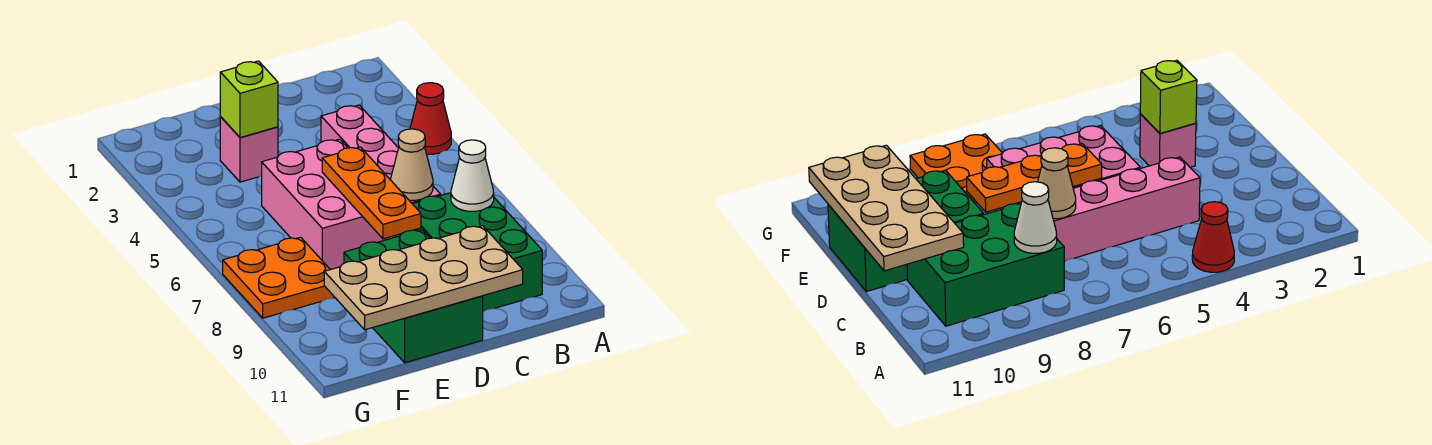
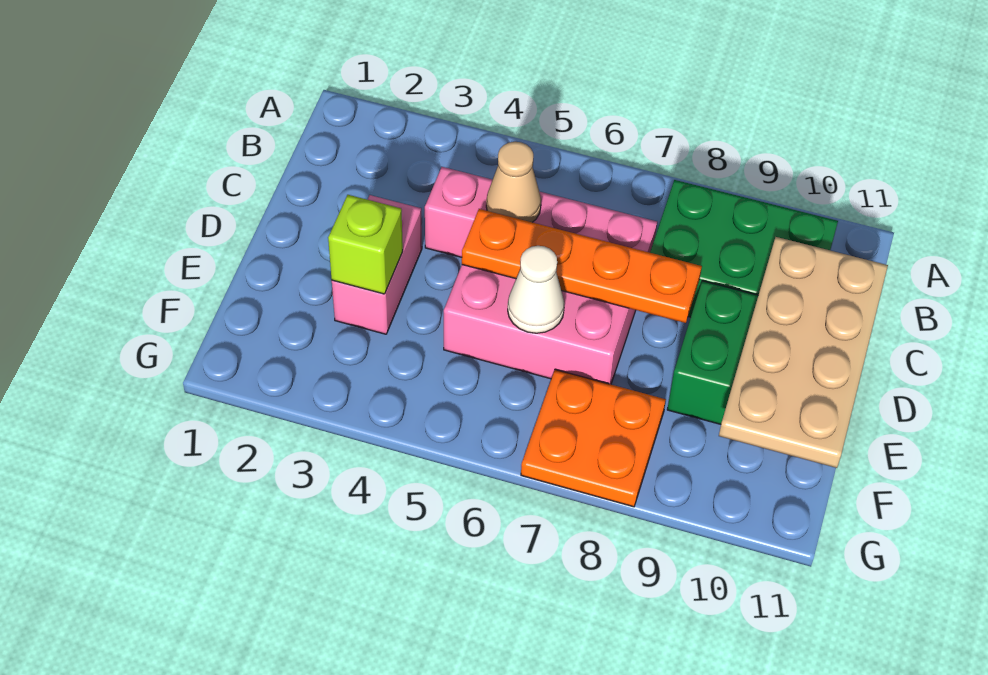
red cone A4 level 1 -> none
white cone B8 level 2 -> white cone E6 level 2
tan cone C7 level 2 -> tan cone C5 level 2
orange plate D6:D8 level 2 -> orange plate D5:D8 level 2
pink brick E3 level 1 -> pink brick D3:E3 level 1

